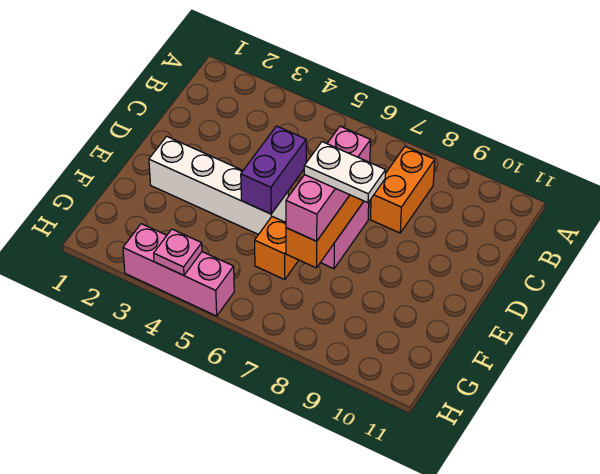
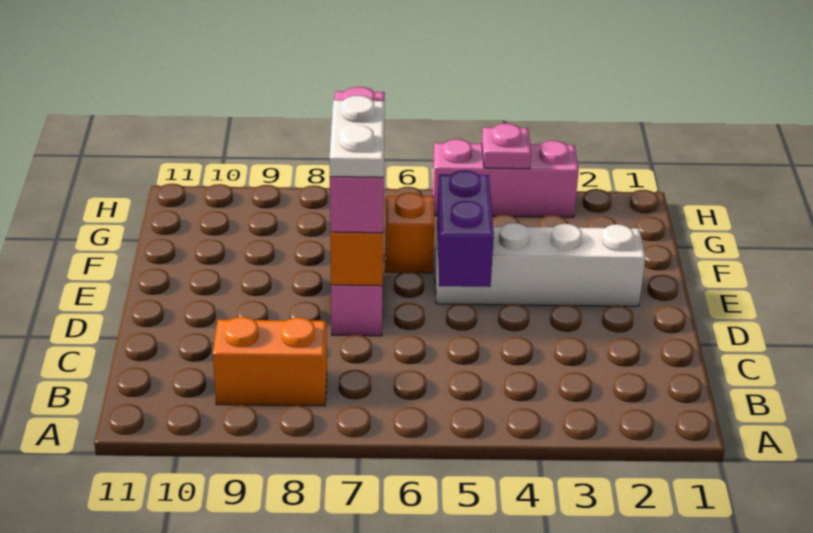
orange brick B8:C8 level 1 -> orange brick B8:B9 level 1
white plate E7:E8 level 4 -> white plate D7:E7 level 4

